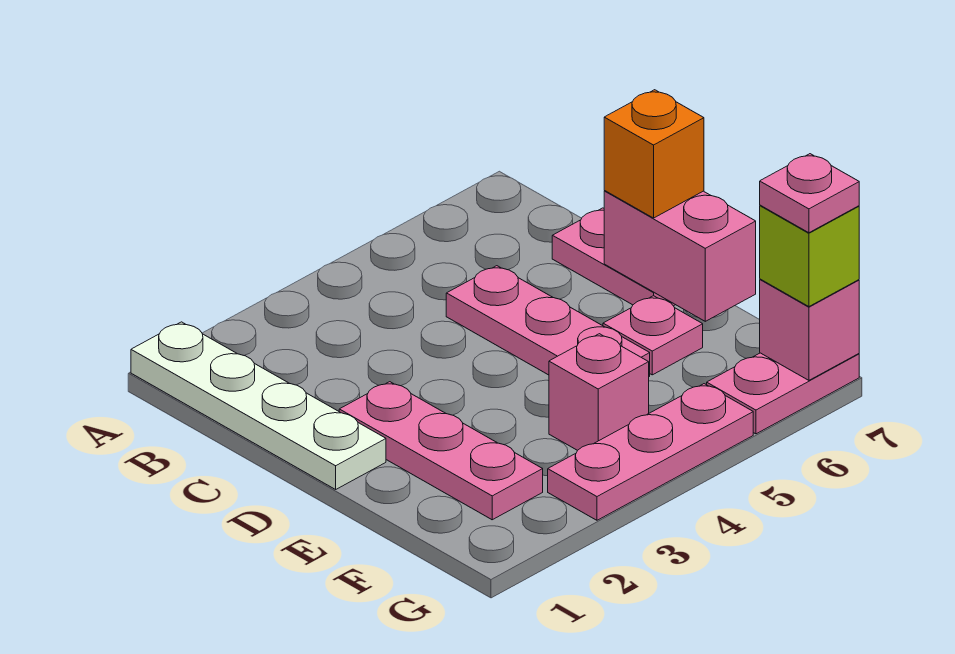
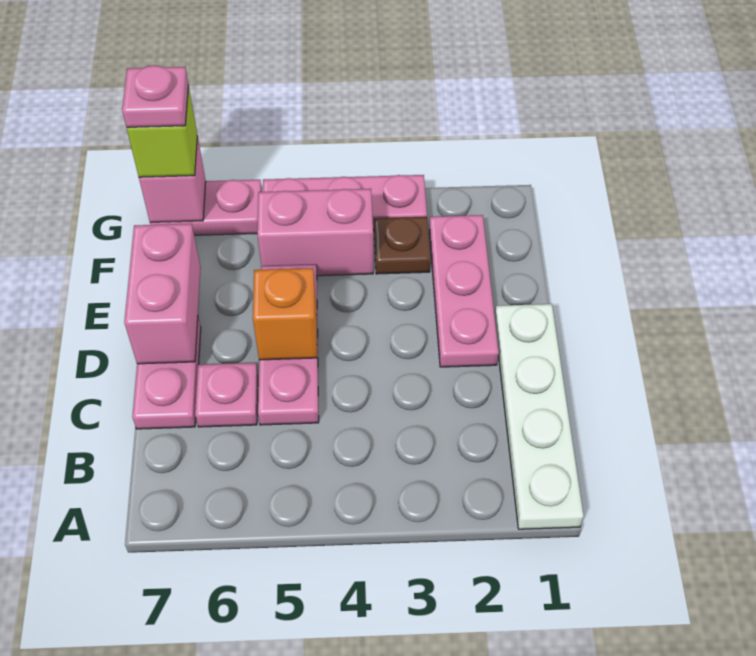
orange brick D7 level 3 -> orange brick D5 level 2
pink plate E6 level 1 -> pink plate C6 level 1
none -> brown plate F3 level 1
pink brick F4 level 1 -> pink brick F4:F5 level 1

